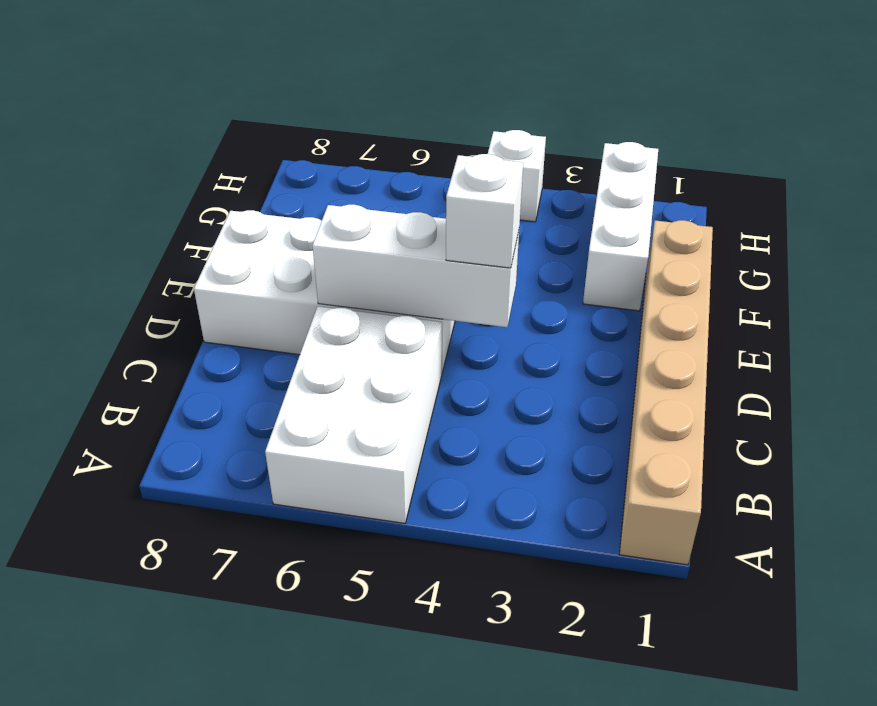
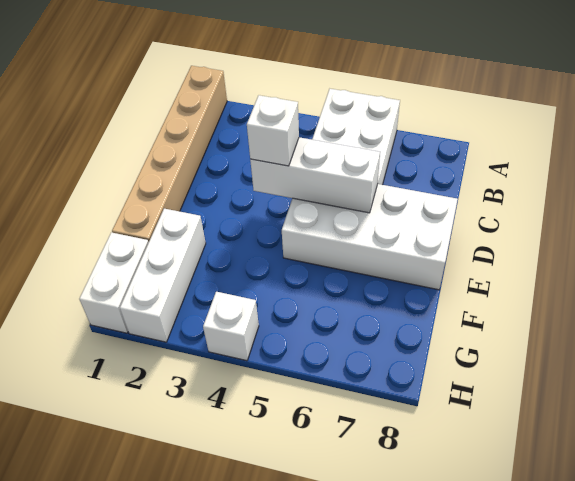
none -> white brick G1:H1 level 1

